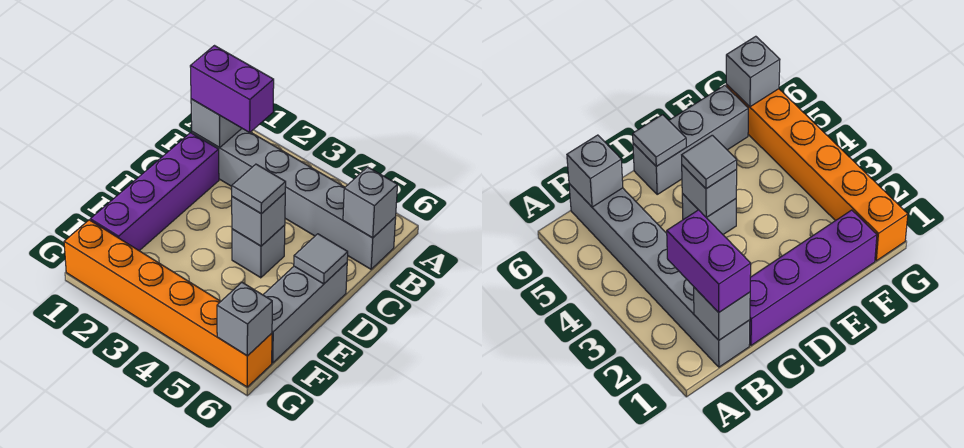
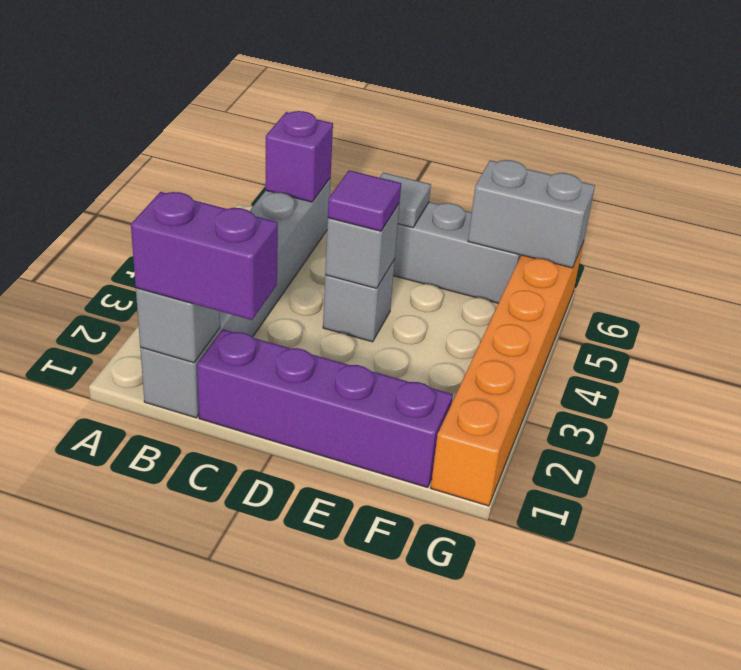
purple brick B1:B2 level 3 -> purple brick B1:C1 level 3
grey brick B6 level 2 -> purple brick B6 level 2
grey tile D4 level 3 -> purple tile D4 level 3
grey brick G6 level 2 -> grey brick F6:G6 level 2

